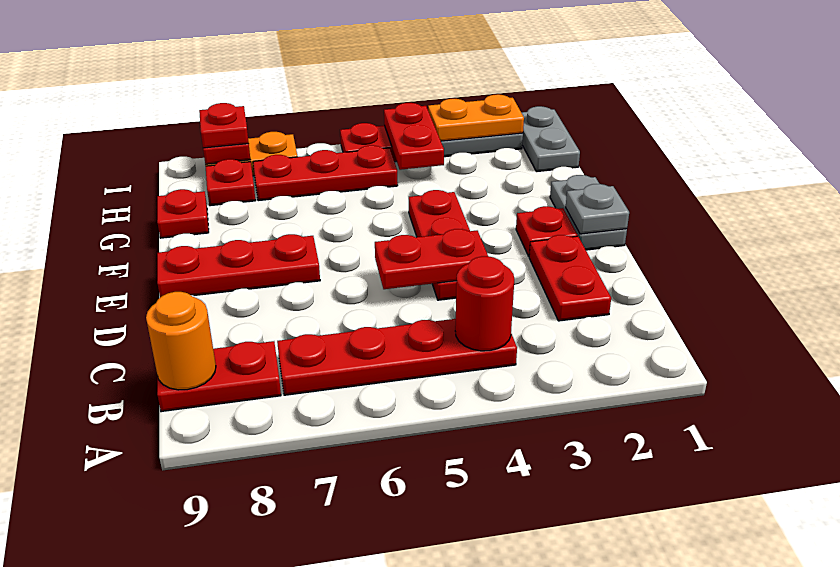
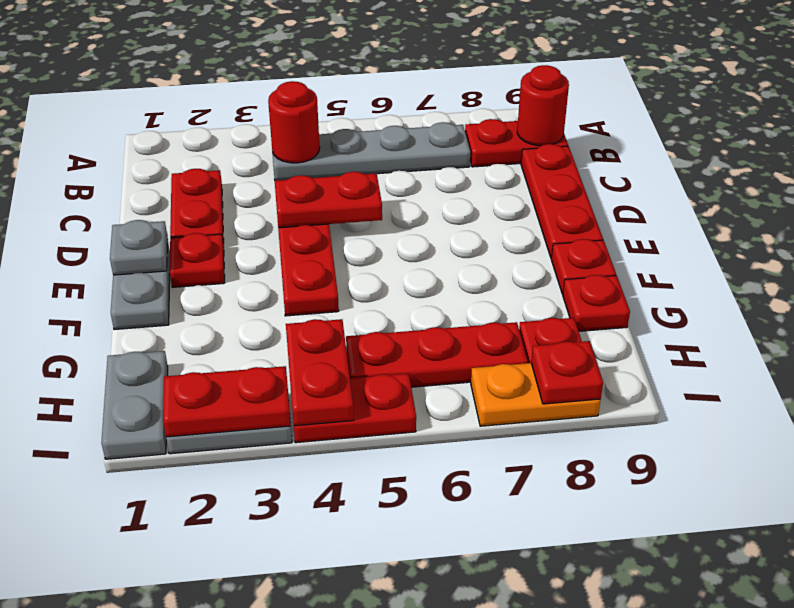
red plate B4:B7 level 1 -> grey plate B4:B7 level 1
orange round brick B9 level 2 -> red round brick B9 level 2
red plate E7:E9 level 1 -> red plate C9:E9 level 1
orange plate I2:I3 level 2 -> red plate I2:I3 level 2
red plate I8 level 3 -> red plate F9 level 1

